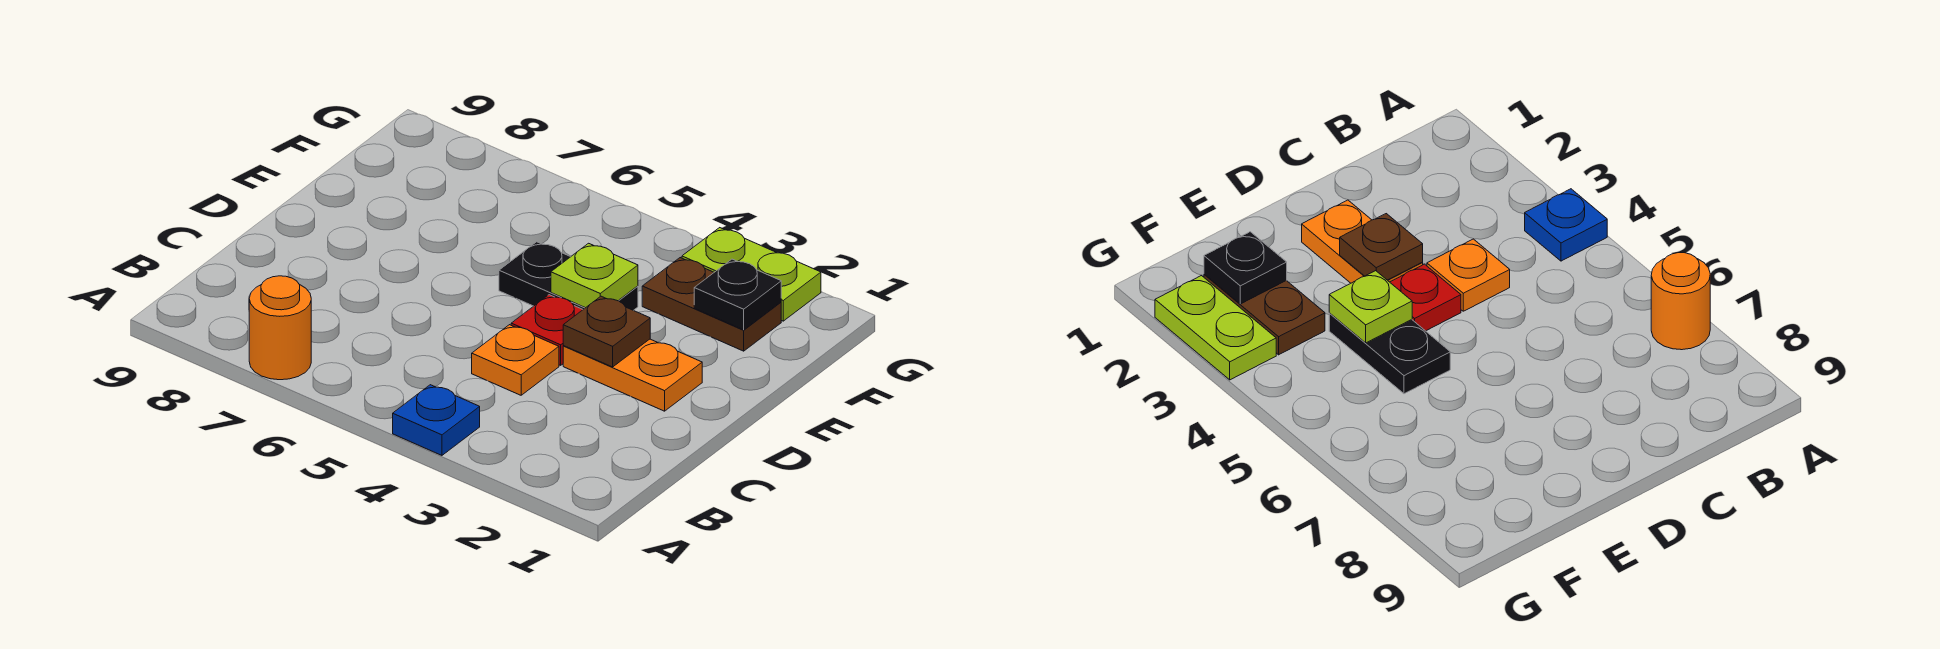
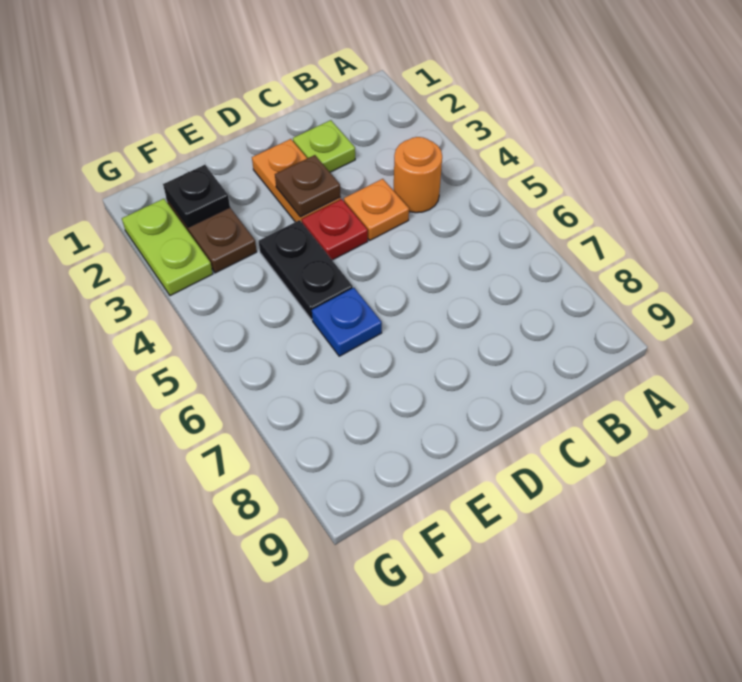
blue plate A4 level 1 -> blue plate E6 level 1
orange round brick A7 level 1 -> orange round brick B4 level 1
lime plate E4 level 2 -> lime plate C2 level 1

